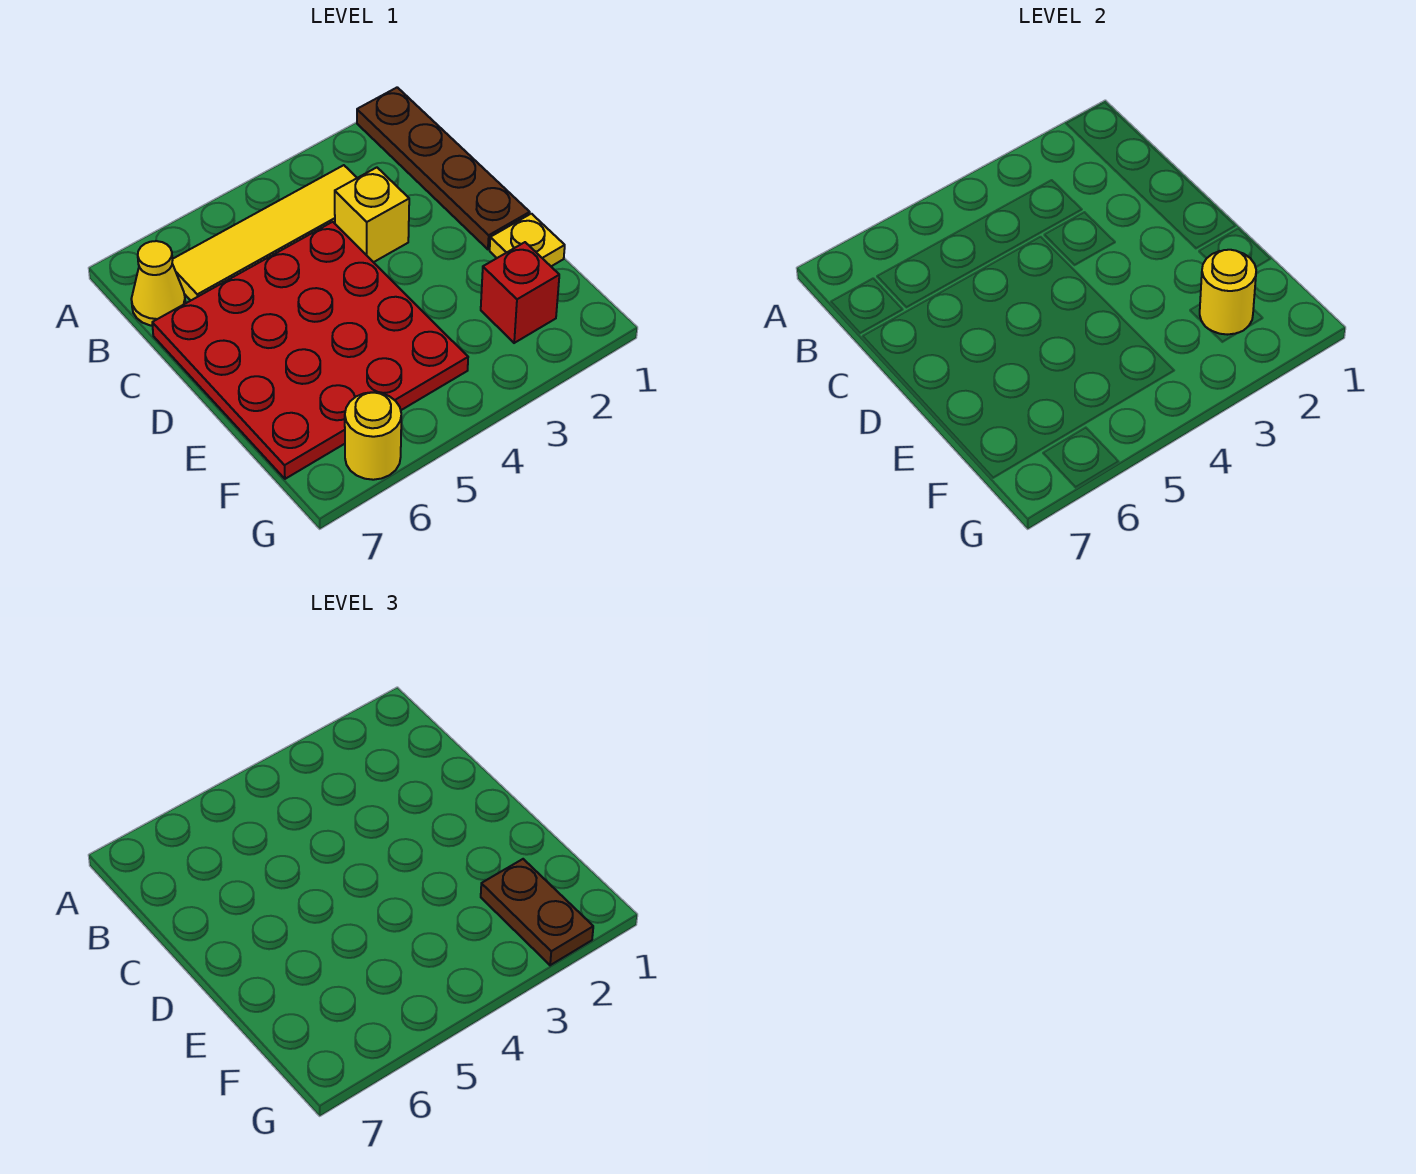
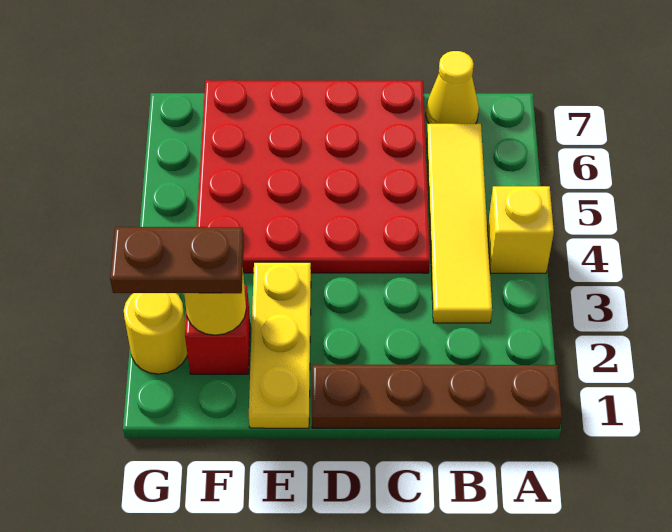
yellow brick C3 level 1 -> yellow brick A4 level 1
yellow plate E1 level 1 -> yellow plate E1:E3 level 1
yellow round brick G6 level 1 -> yellow round brick G2 level 1

